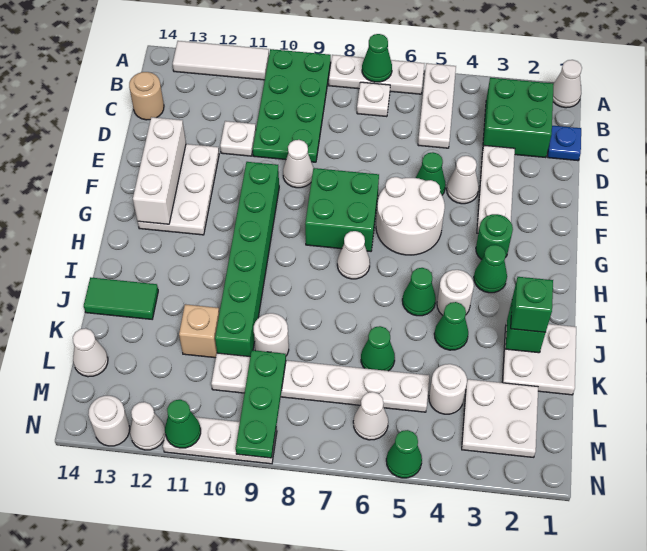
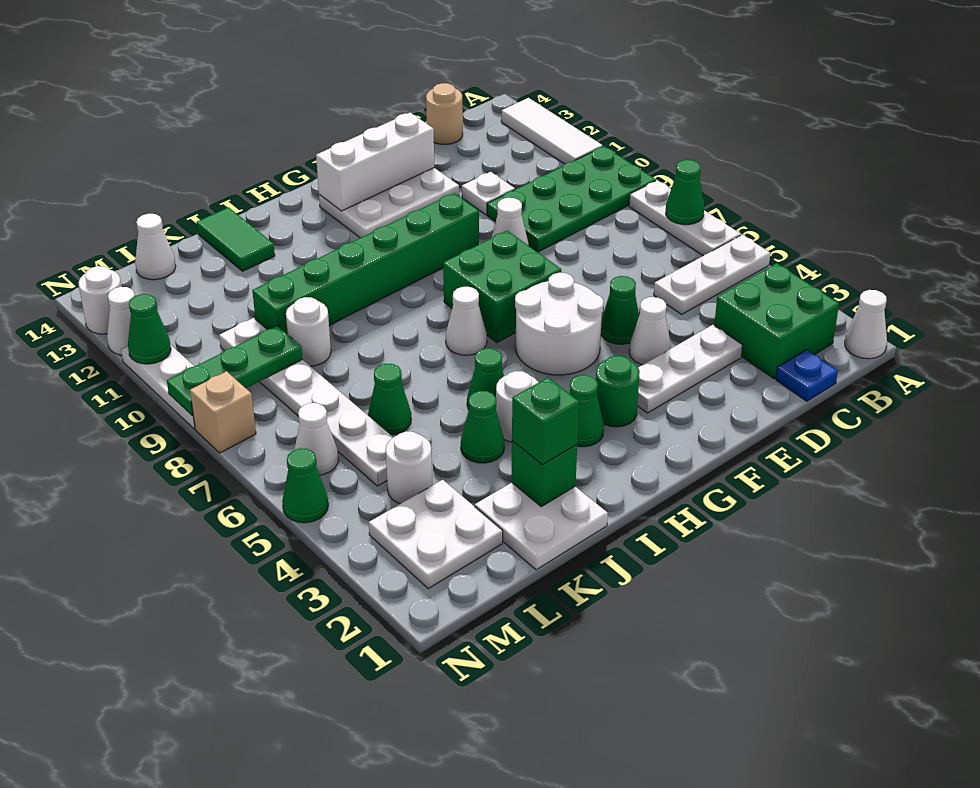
white plate B7 level 1 -> none
tan brick K11 level 1 -> tan brick N8 level 1

